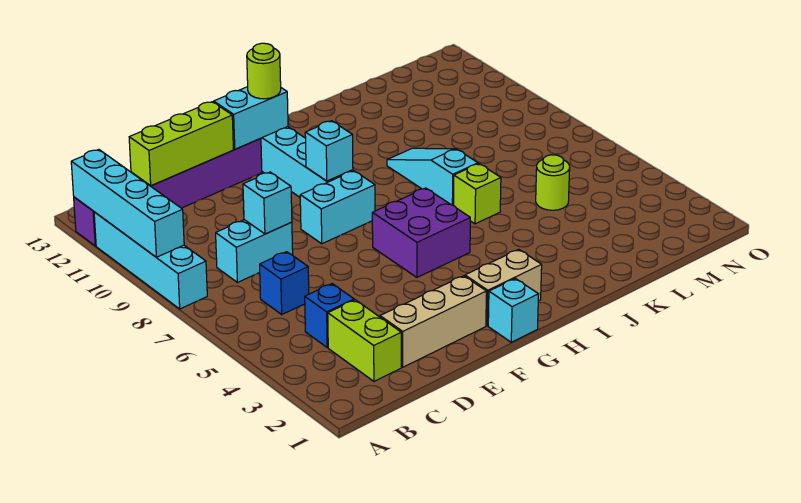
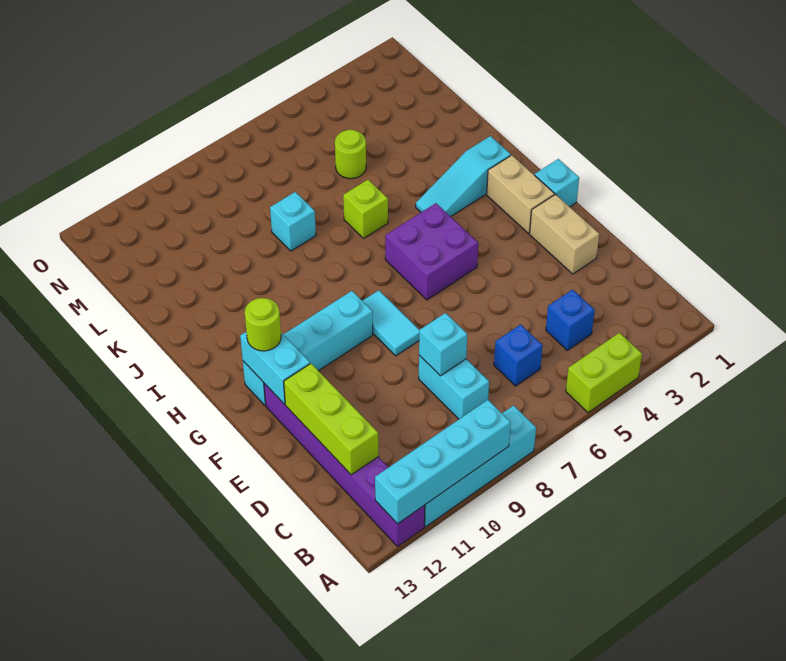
lime brick C2:C3 level 1 -> lime brick A4:A5 level 1
tan brick D2:F2 level 1 -> tan brick E2:F2 level 1
cyan brick F8:G8 level 1 -> cyan tile F8:G8 level 1
cyan brick G9 level 2 -> cyan brick K8 level 1
cyan slope J7:J9 level 1 top 7 -> cyan slope I2:I4 level 1 top 2

